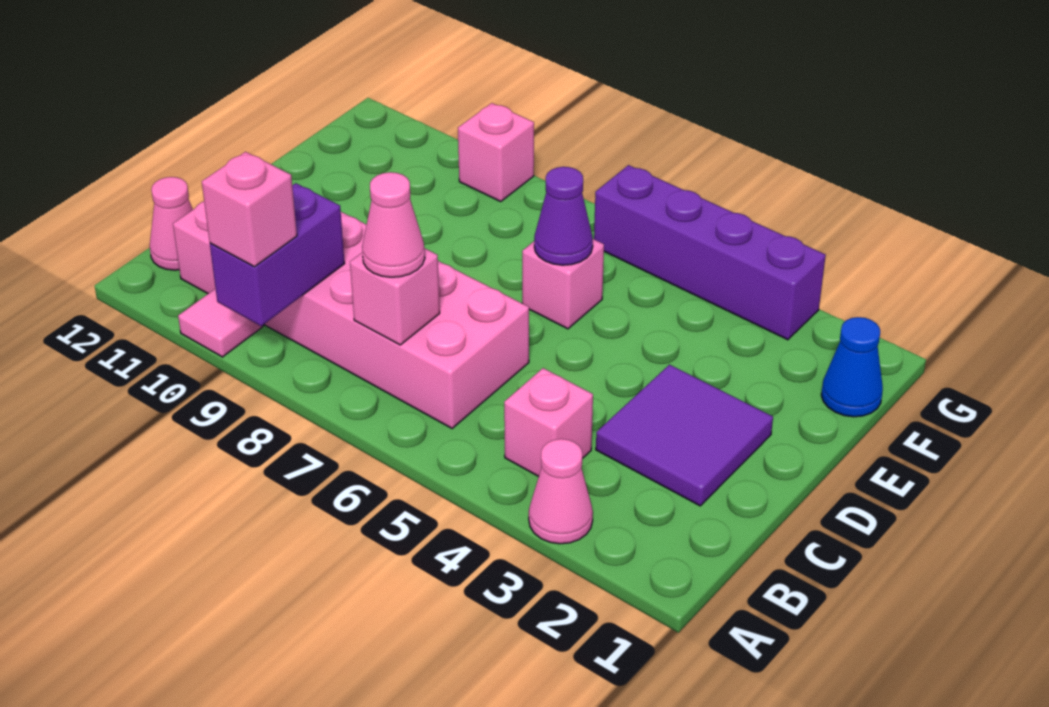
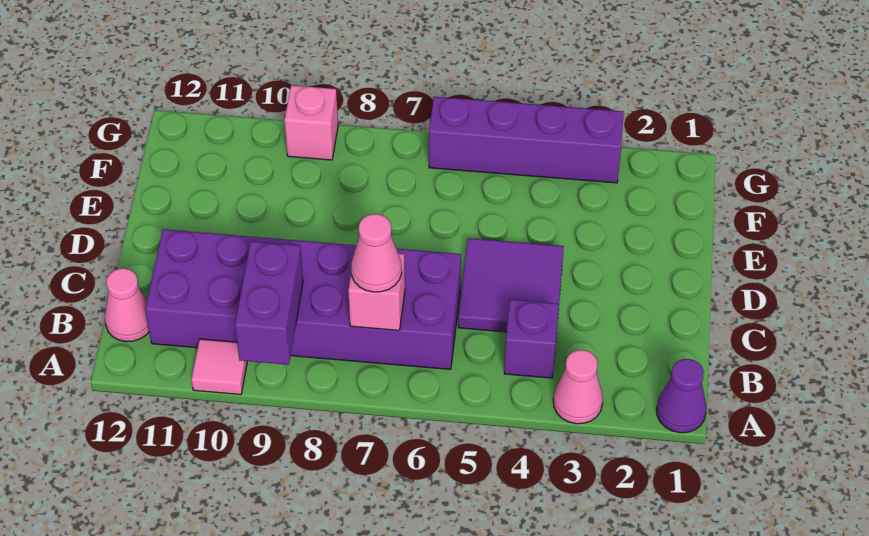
pink brick A9 level 3 -> none
pink brick B4 level 1 -> purple brick B4 level 1
pink brick B6:C11 level 1 -> purple brick B6:C11 level 1
purple tile C2:D3 level 1 -> purple tile C4:D5 level 1
pink brick E6 level 1 -> none
purple cone E6 level 2 -> purple cone A1 level 1
blue cone F1 level 1 -> none

